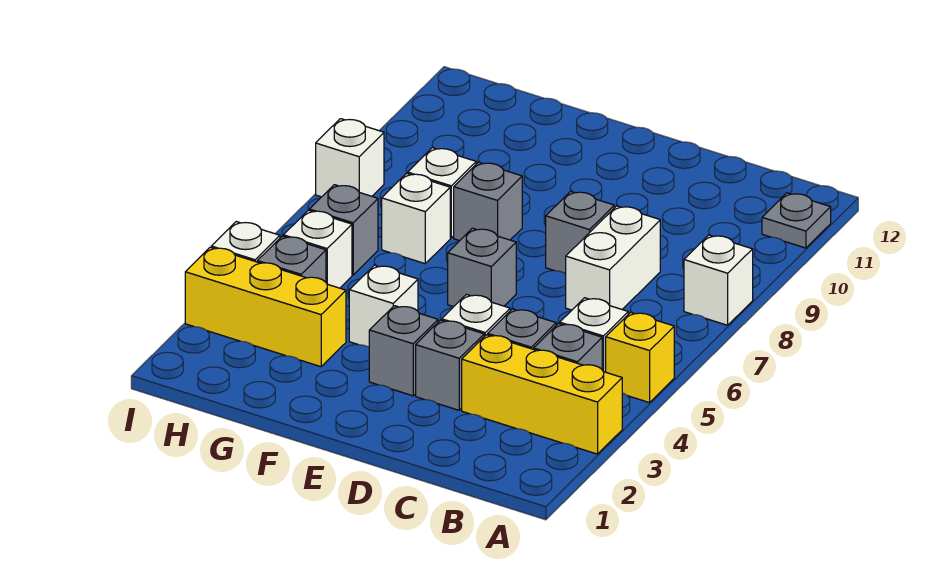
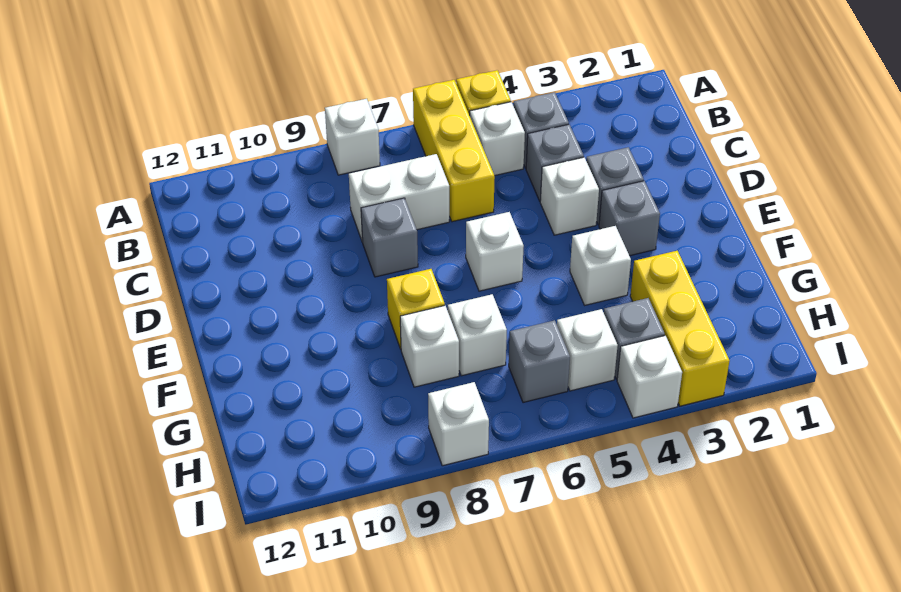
yellow brick A3:C3 level 1 -> yellow brick A6:C6 level 1
grey plate A11 level 1 -> none
grey brick E6 level 1 -> white brick E6 level 1
grey brick F8 level 1 -> yellow brick F8 level 1

